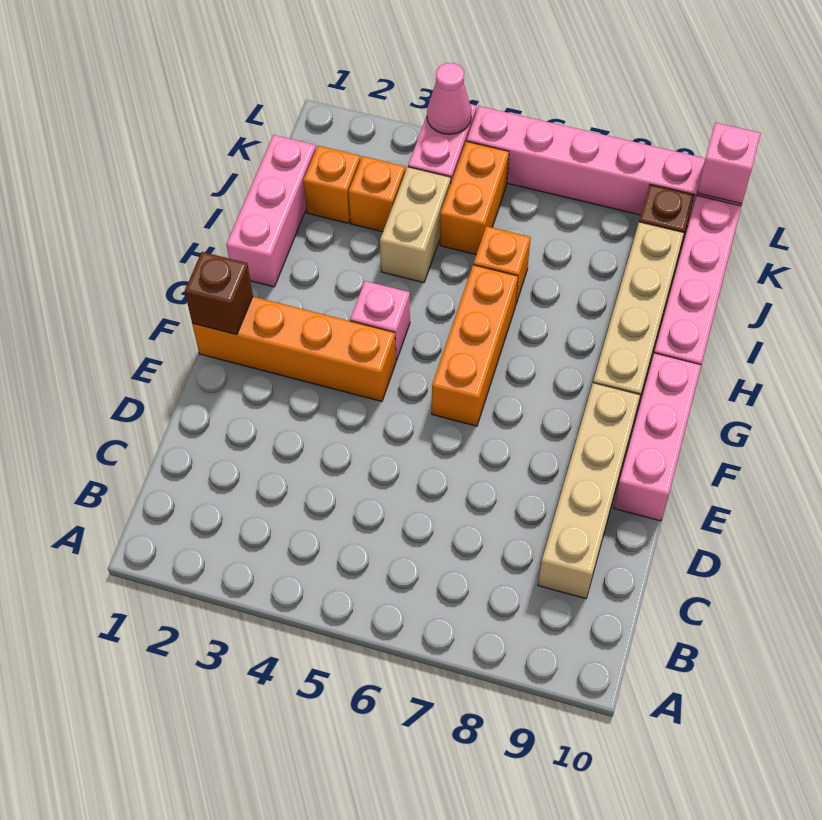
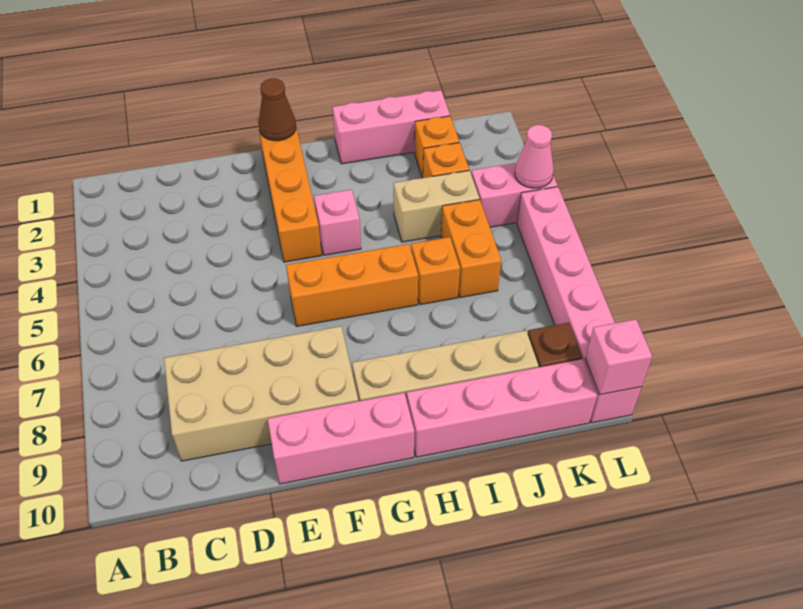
tan brick C9:F9 level 1 -> tan brick C8:F9 level 1
brown brick F1 level 2 -> brown cone F1 level 2
orange brick J5:K5 level 1 -> orange brick J5:J6 level 1

